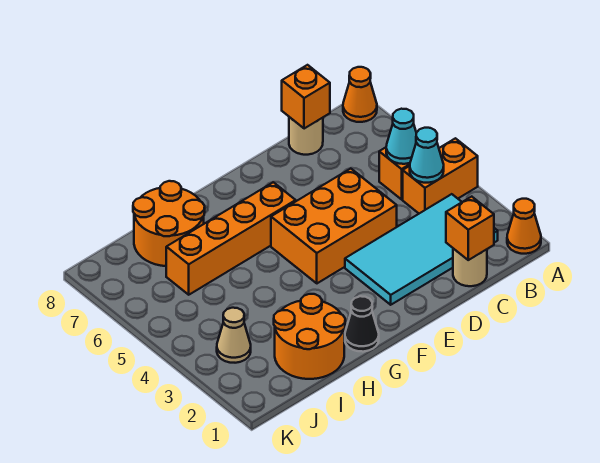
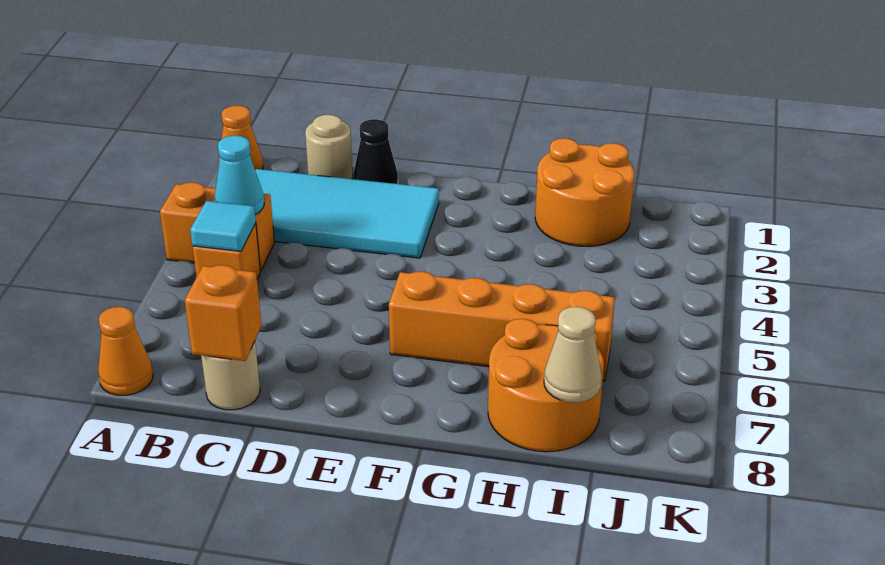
cyan cone B5 level 2 -> cyan tile B5 level 2
orange brick C1 level 2 -> none
orange brick D4:F5 level 1 -> none
black cone G1 level 1 -> black cone D1 level 1
tan cone J3 level 1 -> tan cone I8 level 2

